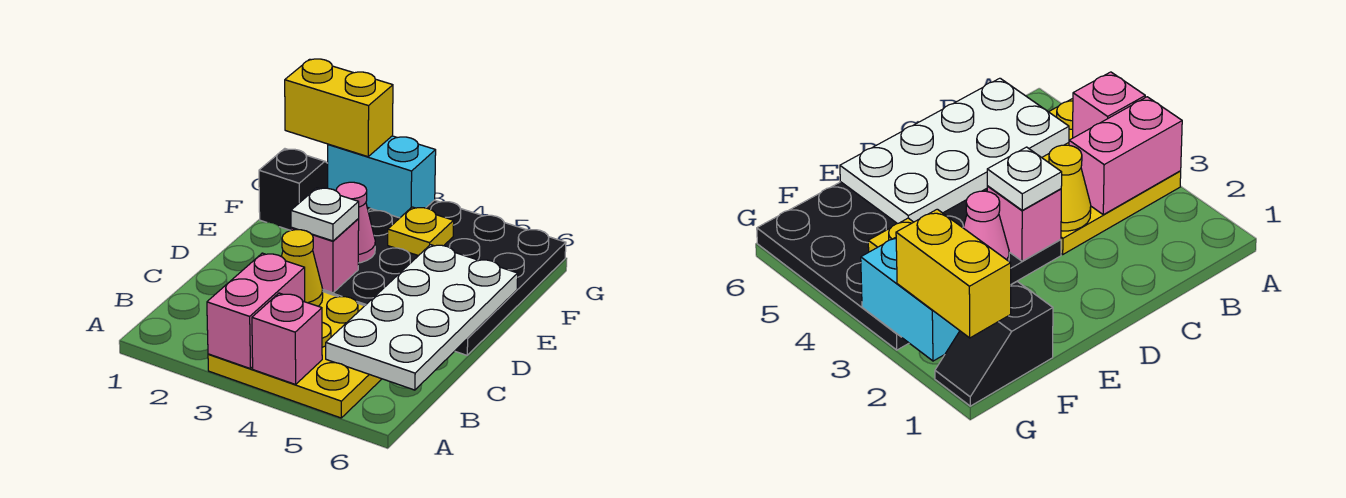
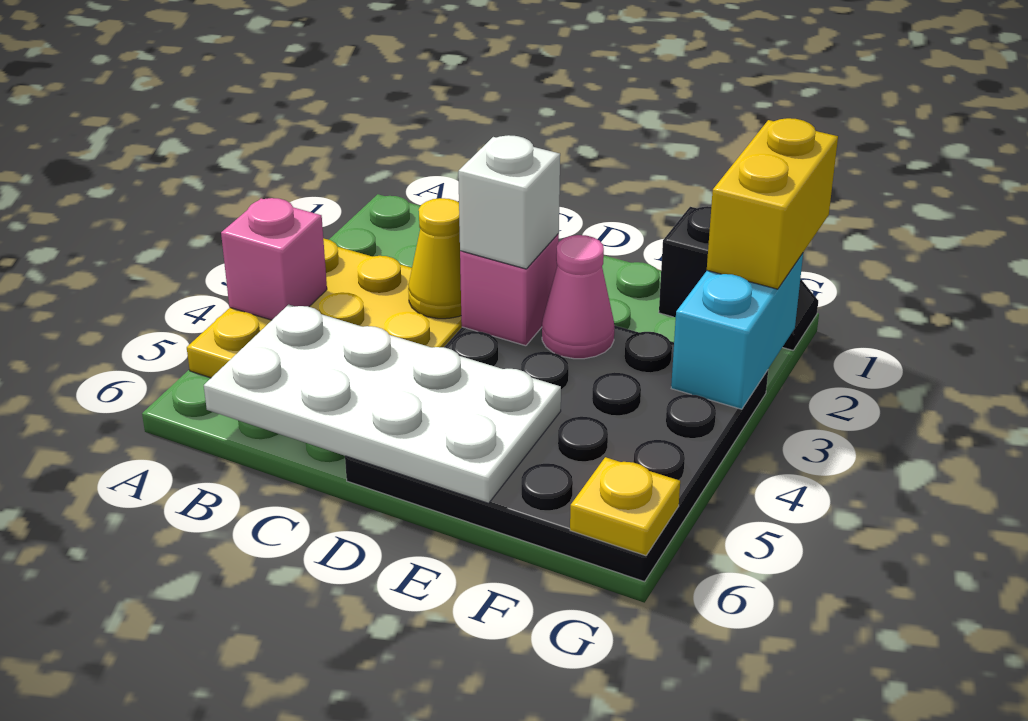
pink brick A3:B3 level 2 -> none
white plate D3 level 3 -> white brick D3 level 3
yellow plate F4 level 2 -> yellow plate G6 level 2

